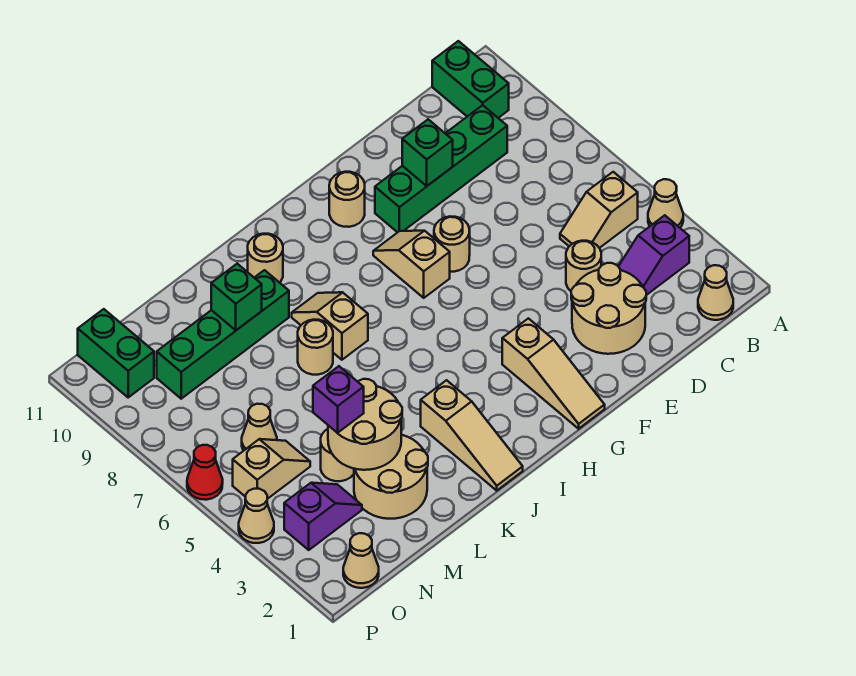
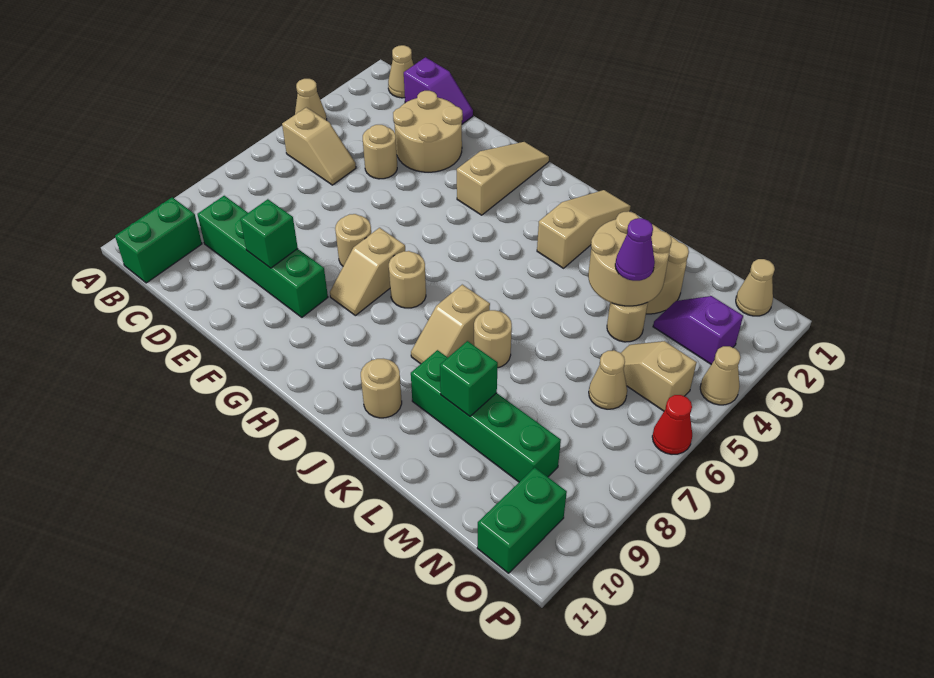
purple slope B3:C3 level 1 top B -> purple slope C1:D1 level 1 top C
tan round brick G10 level 1 -> tan round brick H7 level 1
purple brick M4 level 3 -> purple cone M4 level 3

